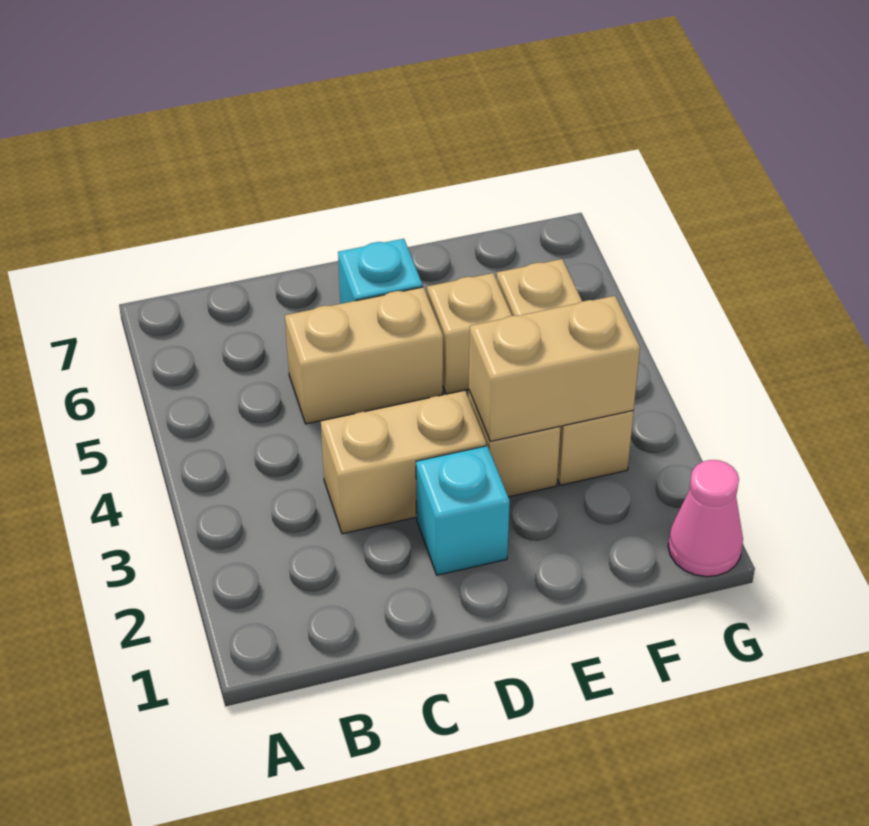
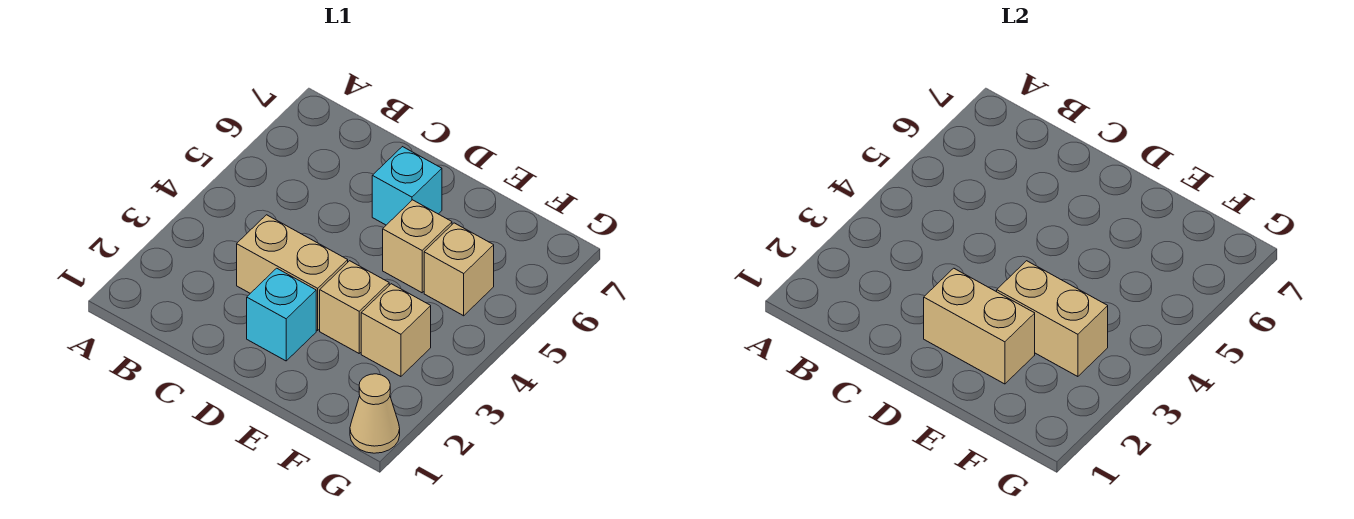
tan brick C5:D5 level 1 -> tan brick D2:E2 level 2
pink cone G1 level 1 -> tan cone G1 level 1

